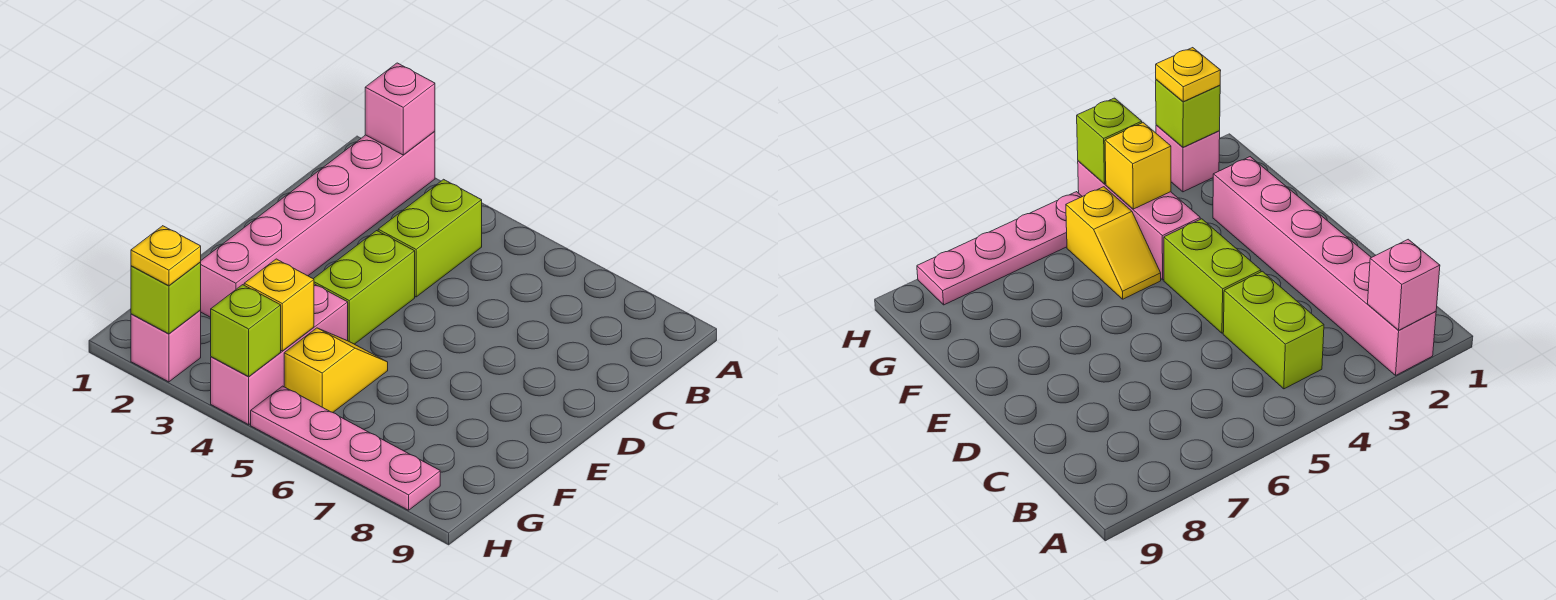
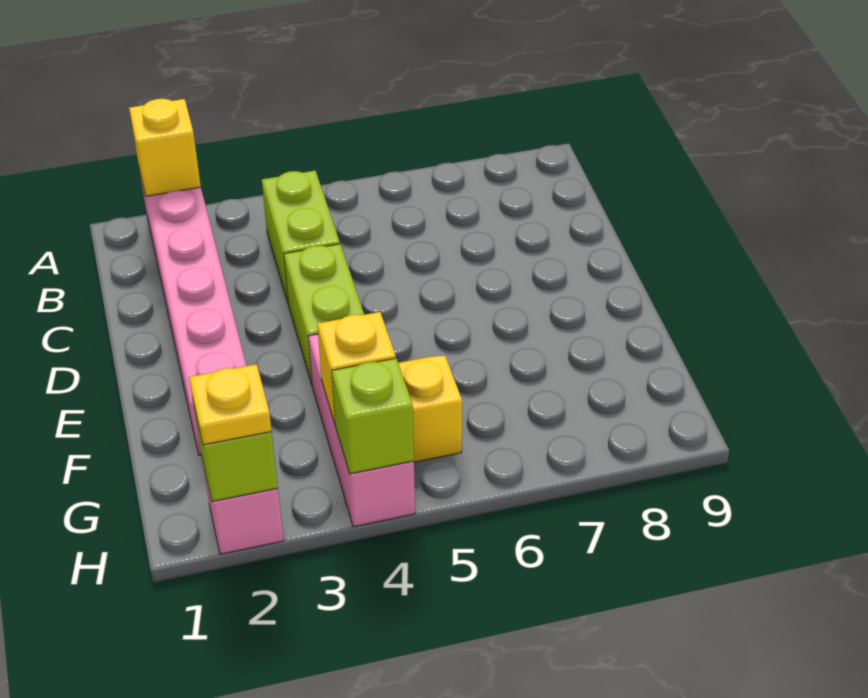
pink brick A2 level 2 -> yellow brick A2 level 2
pink plate H5:H8 level 1 -> none

